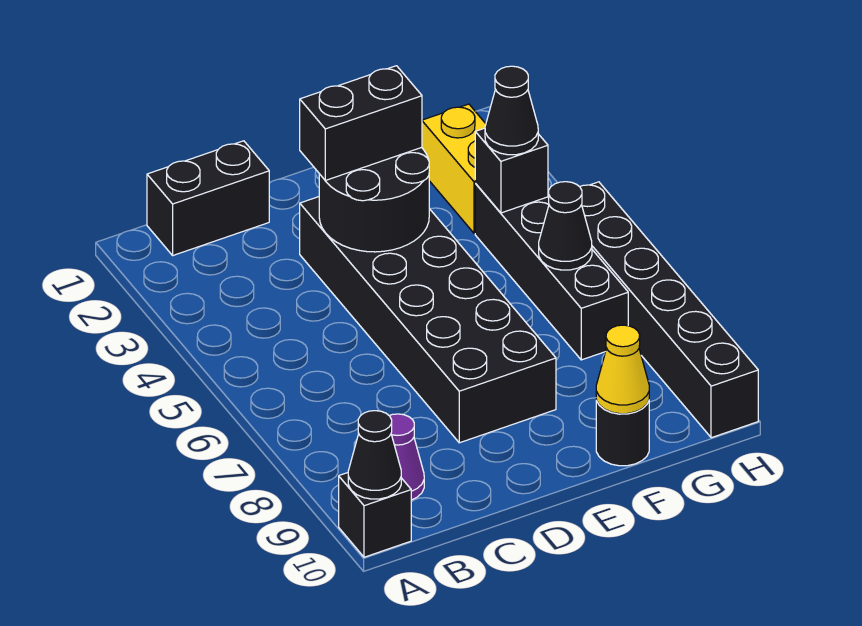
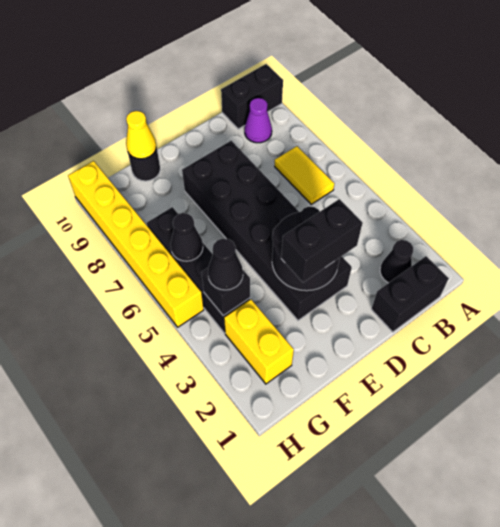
black brick A10 level 1 -> black brick A10:B10 level 1
black cone A10 level 2 -> black cone B2 level 1
none -> yellow tile B6:B7 level 1
black brick H5:H10 level 1 -> yellow brick H5:H10 level 1

